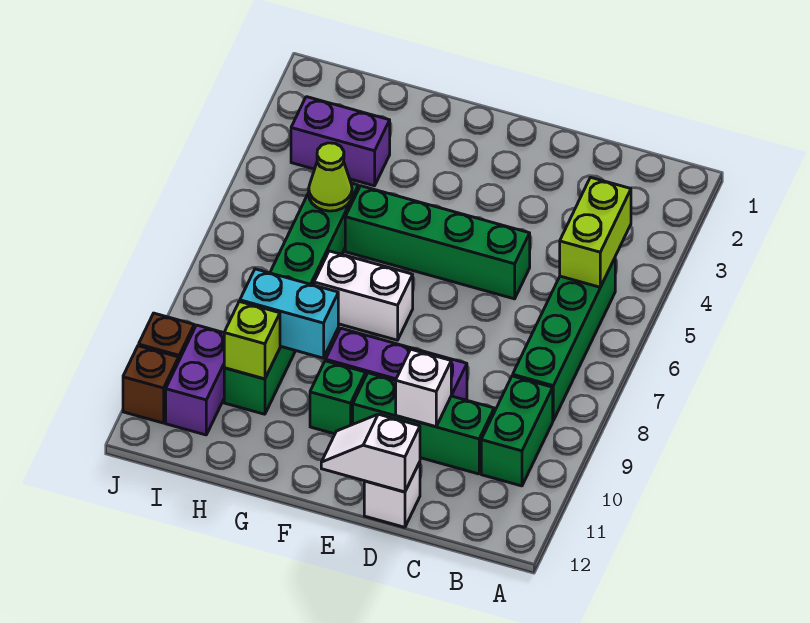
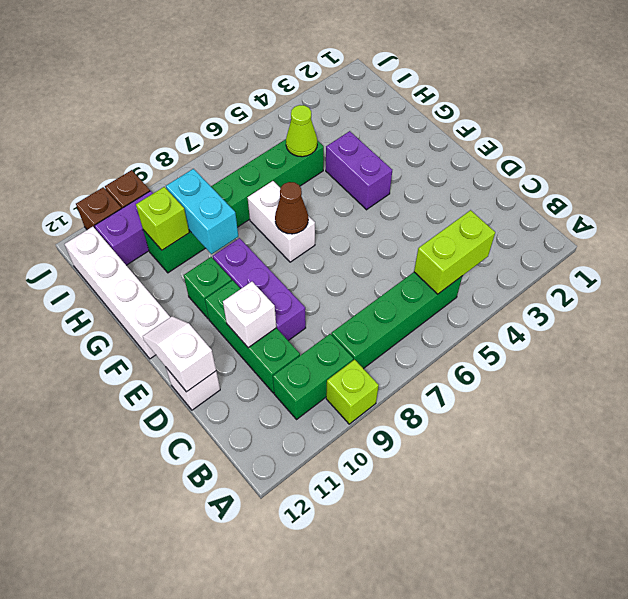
none -> lime brick A9 level 1
green brick D5:G5 level 1 -> none
none -> brown cone F7 level 2
none -> white brick F12:I12 level 1
purple brick H3:I3 level 1 -> purple brick F4:G4 level 1

